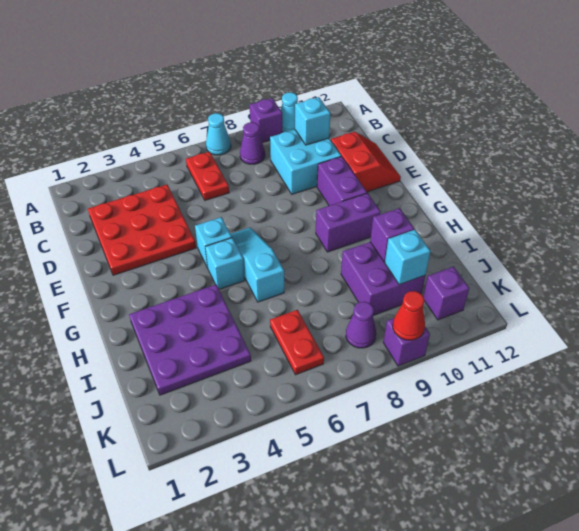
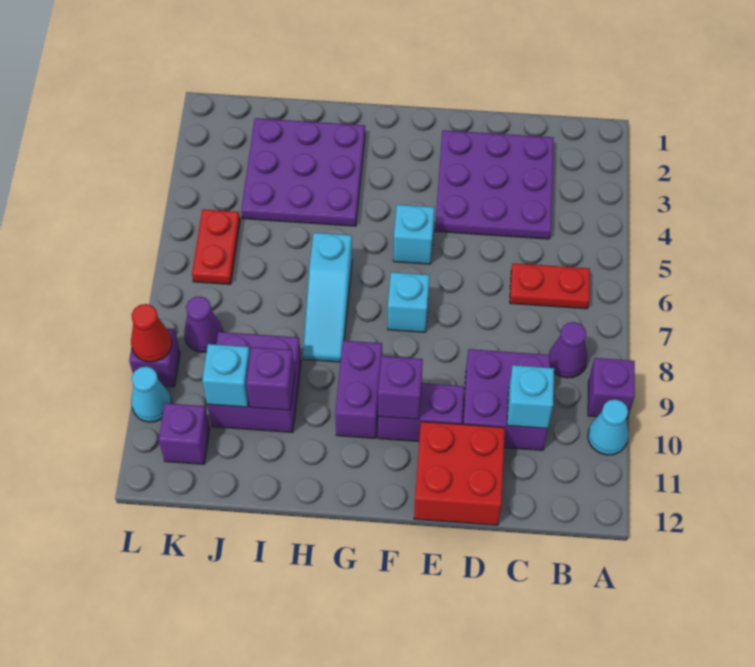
cyan cone A7 level 1 -> cyan cone L10 level 1
red plate C2:E4 level 1 -> purple plate C2:E4 level 1
cyan brick C9:D10 level 1 -> purple brick C9:D10 level 1
red slope D11:E12 level 1 top 11 -> red brick D11:E12 level 1
cyan slope F6:H6 level 1 top H -> cyan slope H6:H8 level 1 top 6
none -> purple brick F10 level 2
cyan brick G5 level 1 -> cyan brick F7 level 1
red plate J6:K6 level 1 -> red plate K5:K6 level 1

